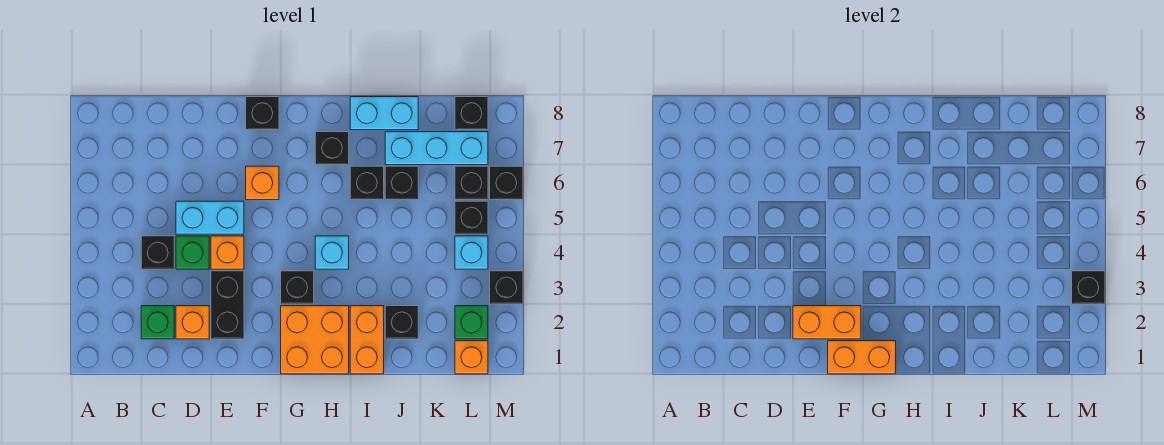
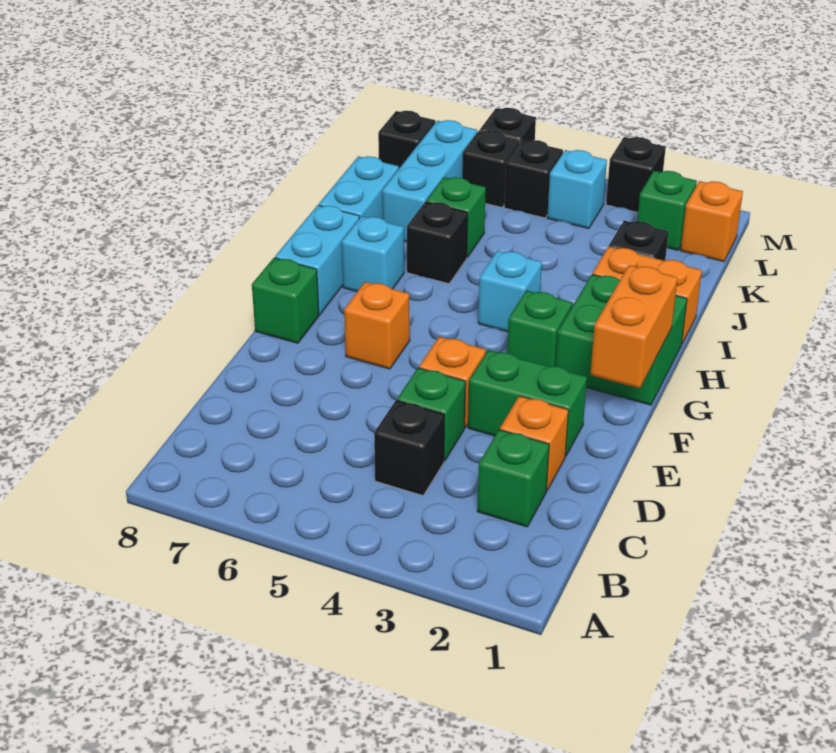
cyan brick D5:E5 level 1 -> cyan brick G8:H8 level 1
black brick E2:E3 level 1 -> green brick E2:E3 level 1
orange brick E2:F2 level 2 -> none
black brick F8 level 1 -> green brick F8 level 1
orange brick G1:H2 level 1 -> green brick G1:H2 level 1
black brick G3 level 1 -> green brick G3 level 1
black brick H7 level 1 -> cyan brick H7 level 1
black brick J6 level 1 -> green brick J6 level 1
black brick M3 level 2 -> none

